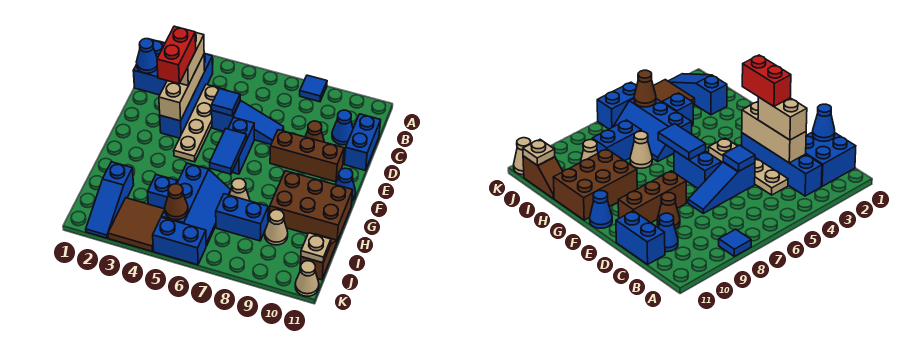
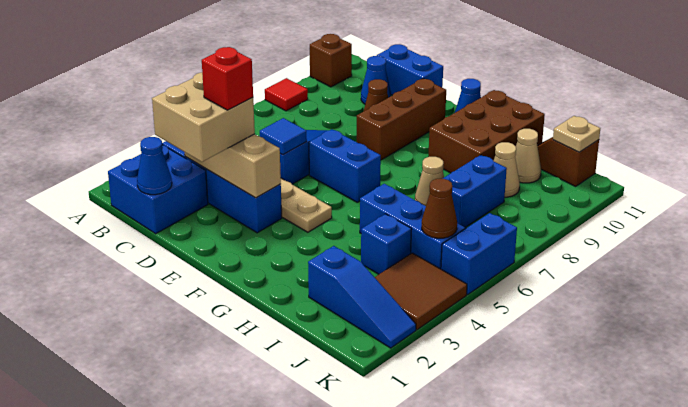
blue tile A8 level 1 -> red tile A8 level 1
none -> brown brick A10 level 1
tan brick C3:D3 level 3 -> tan brick C2:D3 level 3
red brick D3:E3 level 4 -> red brick D3 level 4
blue tile F6:G6 level 2 -> none
tan cone K11 level 1 -> tan cone I10 level 1

